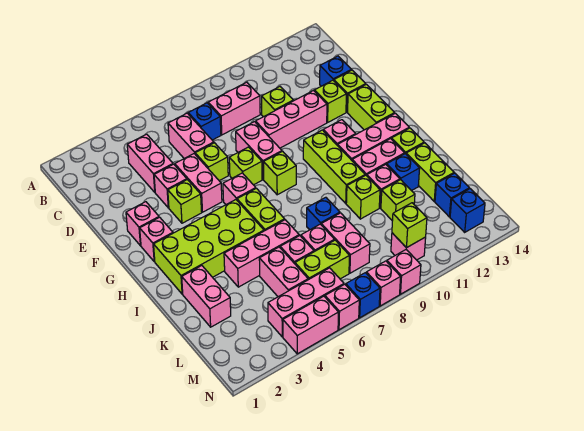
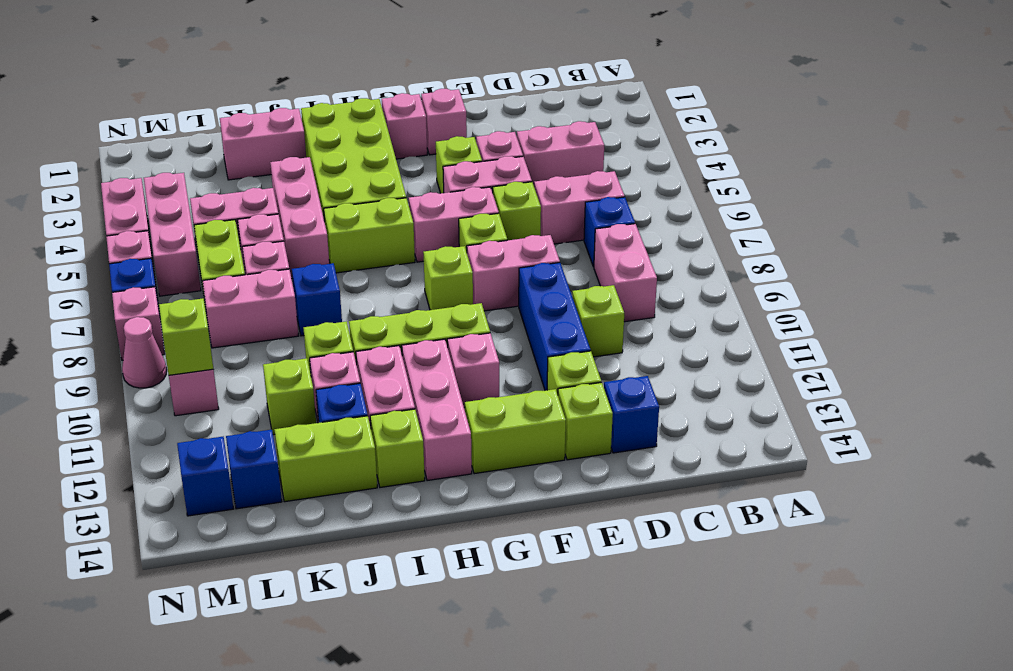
pink brick E9:E11 level 1 -> blue brick E9:E11 level 1
pink brick G6 level 1 -> pink brick F6:G6 level 1
pink brick N9 level 1 -> pink cone N9 level 1

